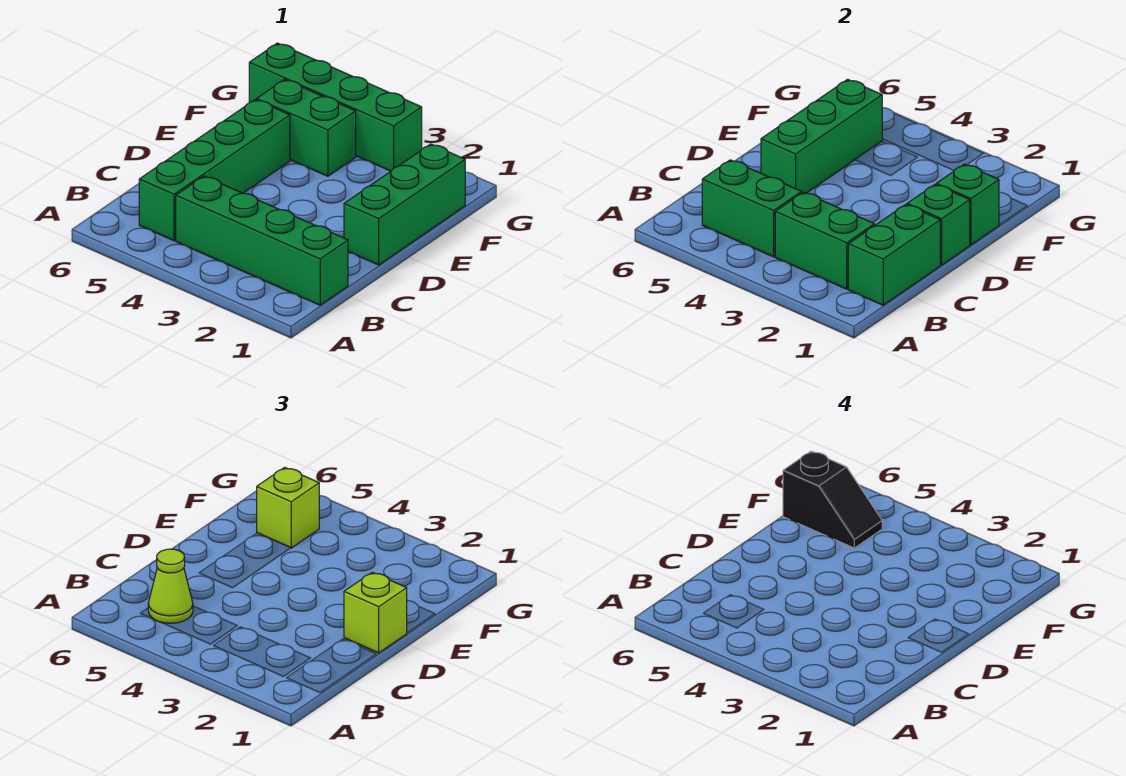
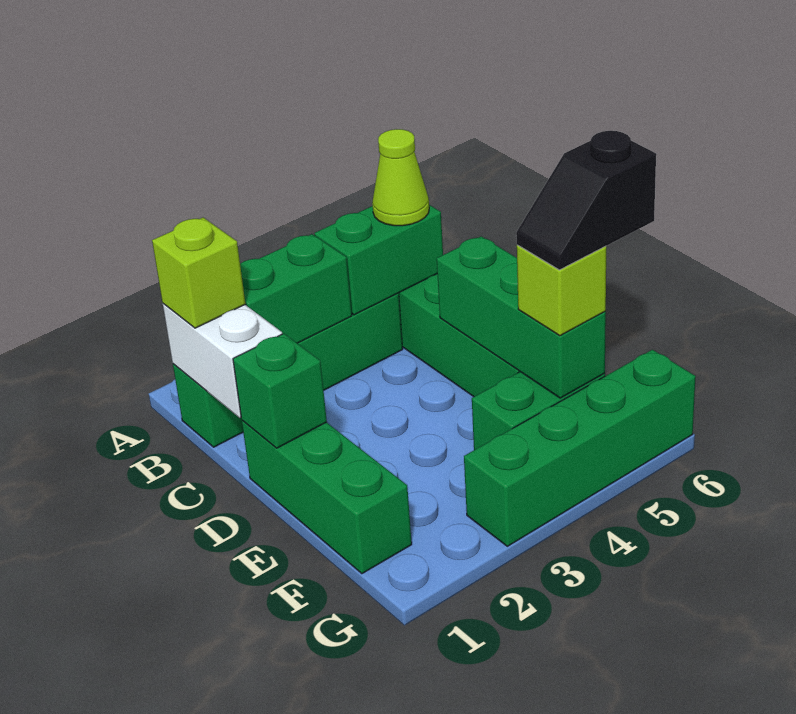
green brick B1:C1 level 2 -> white brick B1:C1 level 2
lime brick D1 level 3 -> lime brick B1 level 3
green brick E1 level 2 -> none

